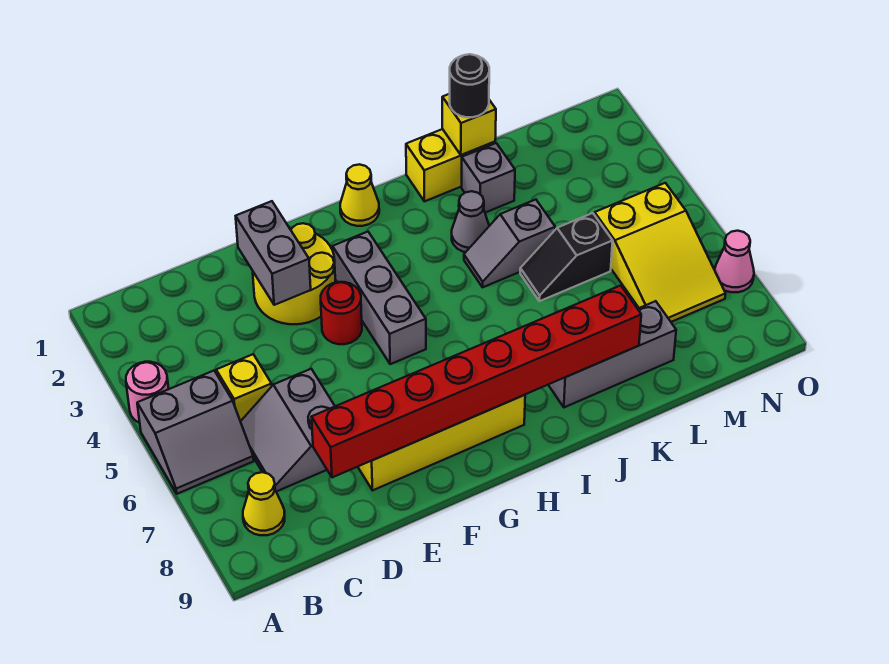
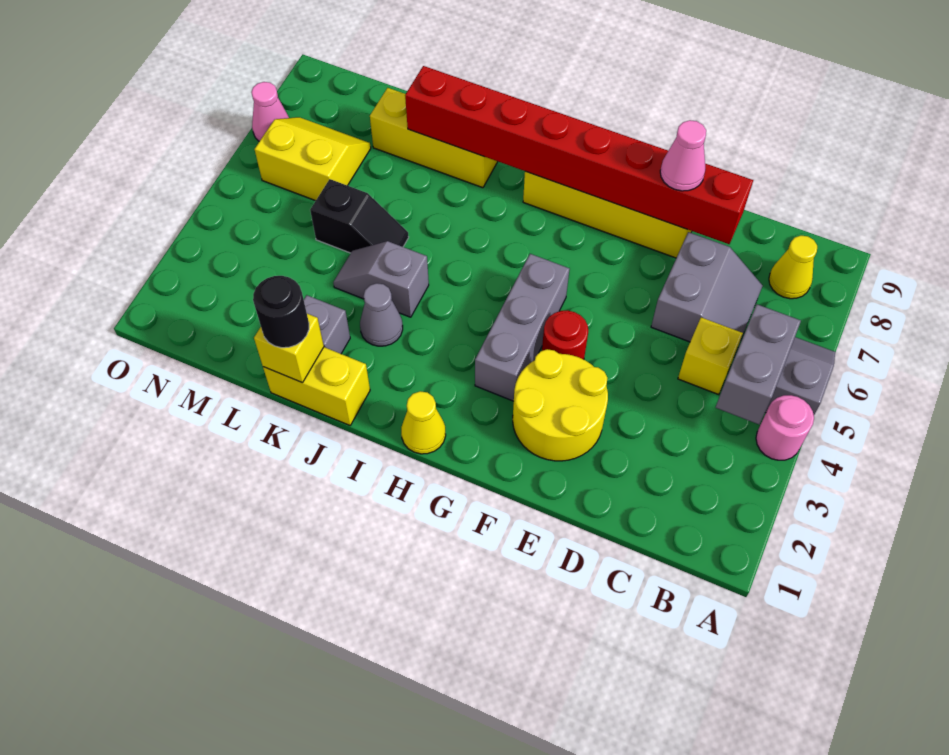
grey brick E2:E3 level 2 -> grey brick B4:B5 level 2
none -> pink cone E8 level 3
grey slope J4:K4 level 1 top K -> grey slope J4:K4 level 1 top J
grey brick J8:L8 level 1 -> yellow brick J8:L8 level 1
yellow slope M5:N7 level 1 top 5 -> yellow slope M6:N7 level 1 top 6

